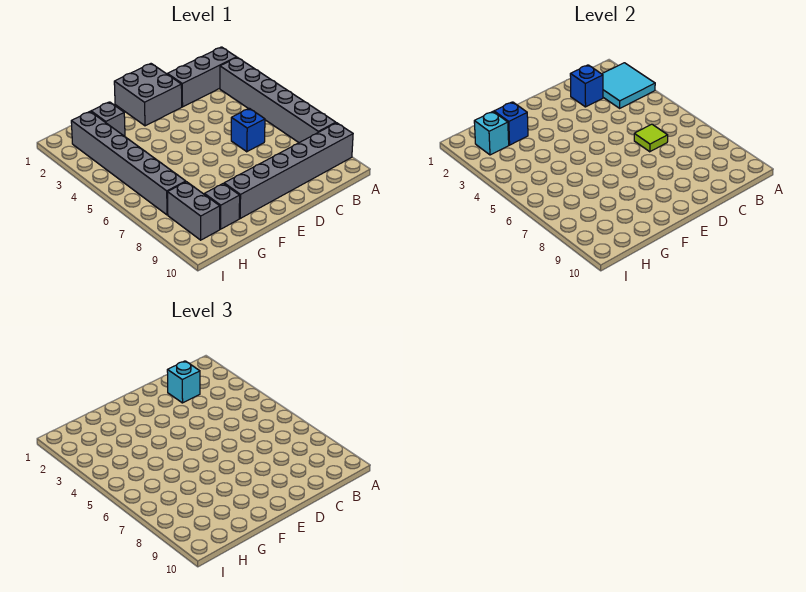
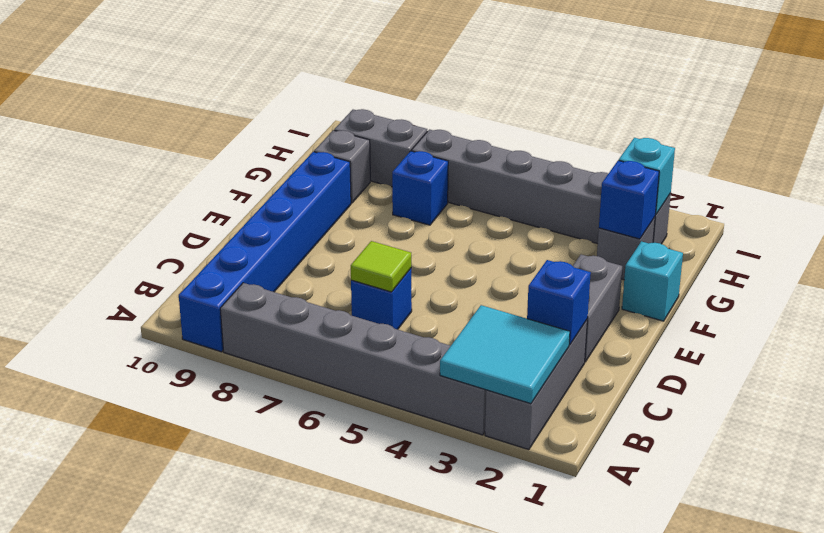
grey brick A9:F9 level 1 -> blue brick A9:F9 level 1
cyan brick C2 level 3 -> cyan brick F1 level 1
grey brick D1:E2 level 1 -> grey brick D2:E2 level 1
none -> blue brick G7 level 1

